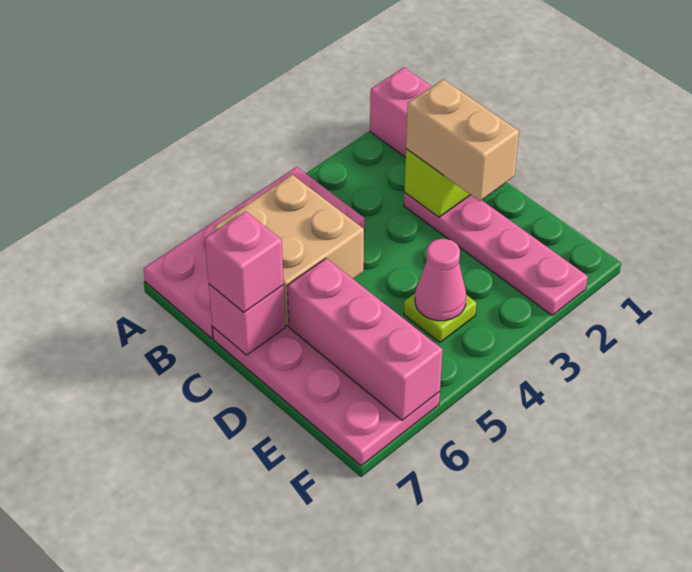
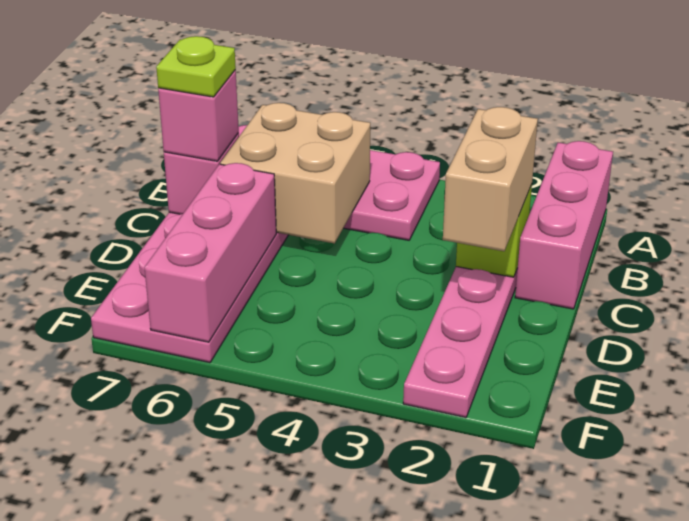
lime plate E4 level 1 -> lime plate C7 level 4
pink cone E4 level 2 -> none

